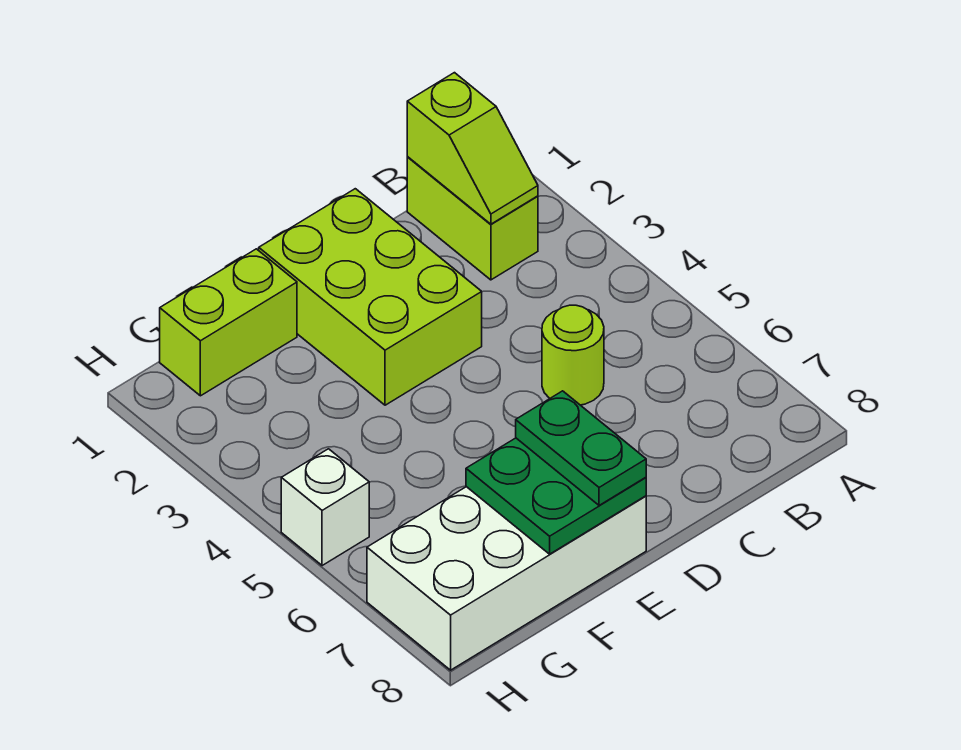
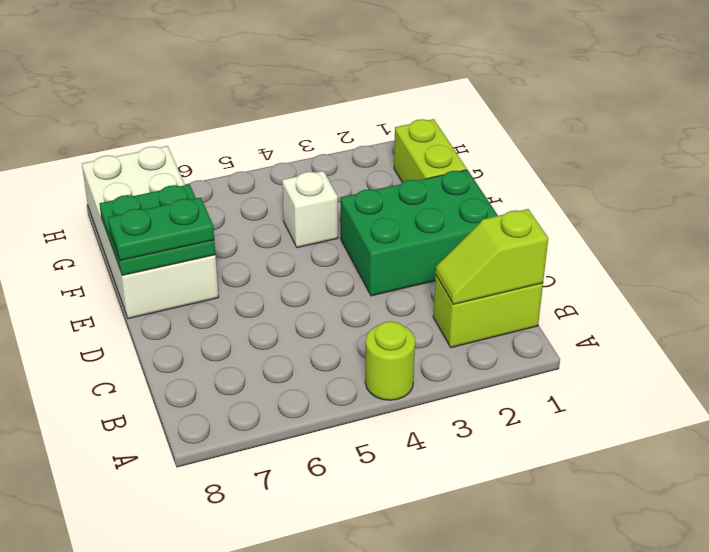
lime round brick C5 level 1 -> lime round brick A4 level 1
lime brick D1:E3 level 1 -> green brick D1:E3 level 1
white brick H5 level 1 -> white brick F4 level 1

